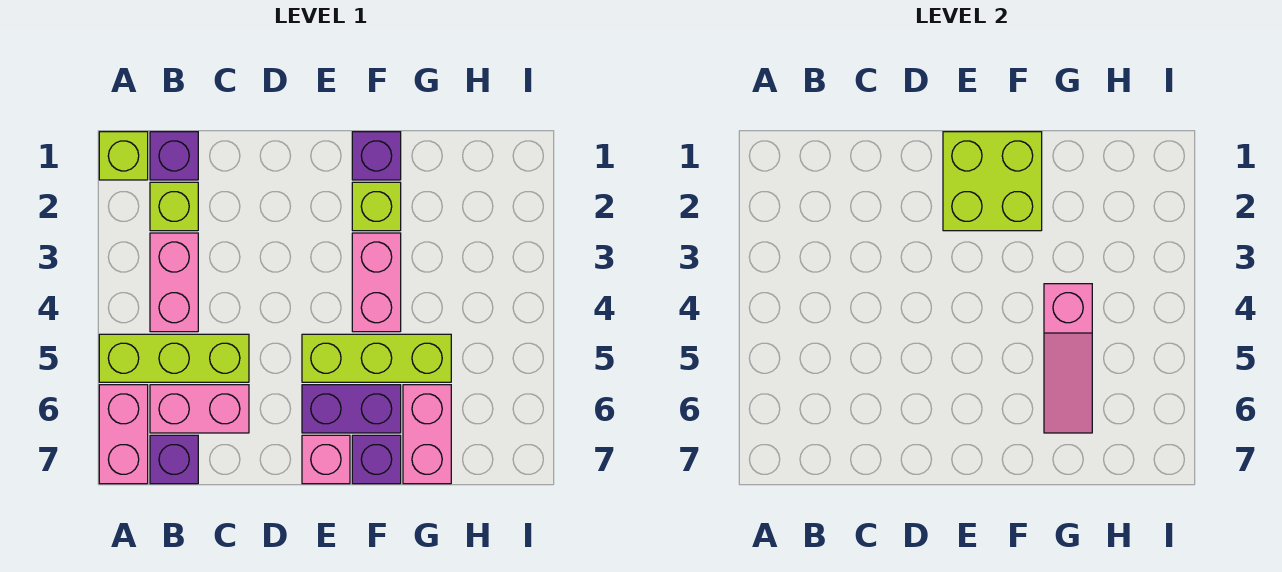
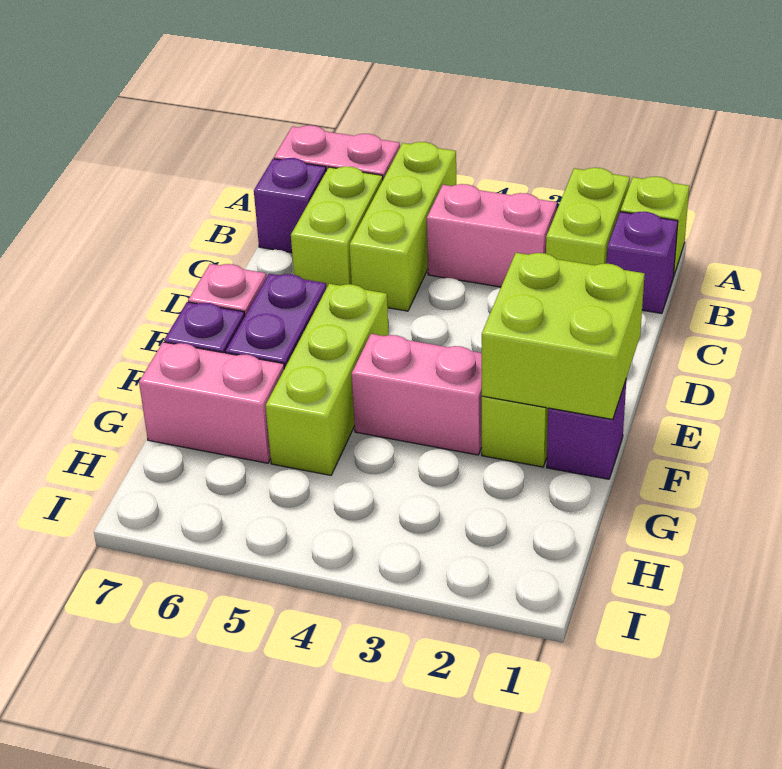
lime brick B2 level 1 -> lime brick A2:B2 level 1
pink brick B6:C6 level 1 -> lime brick B6:C6 level 1
pink slope G4:G6 level 2 top 4 -> none

